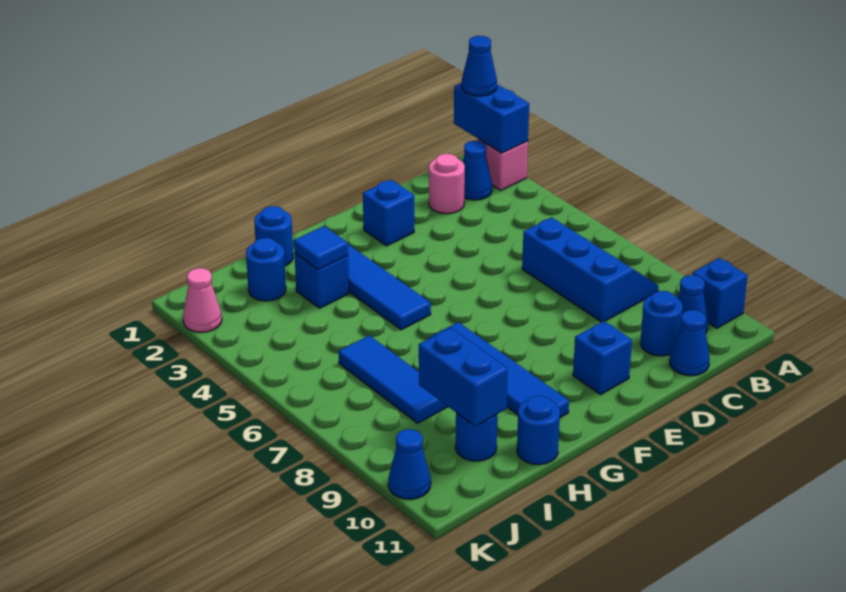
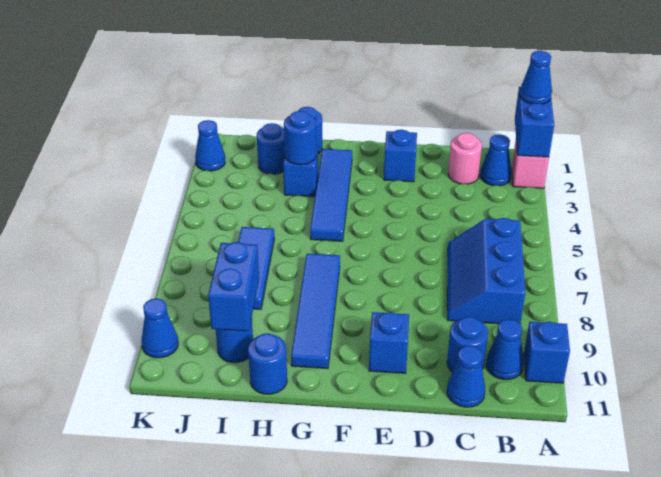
blue slope B6:C8 level 1 top C -> blue slope B6:C8 level 1 top B
blue tile H3 level 2 -> blue round brick H3 level 2
pink cone K2 level 1 -> blue cone K2 level 1

